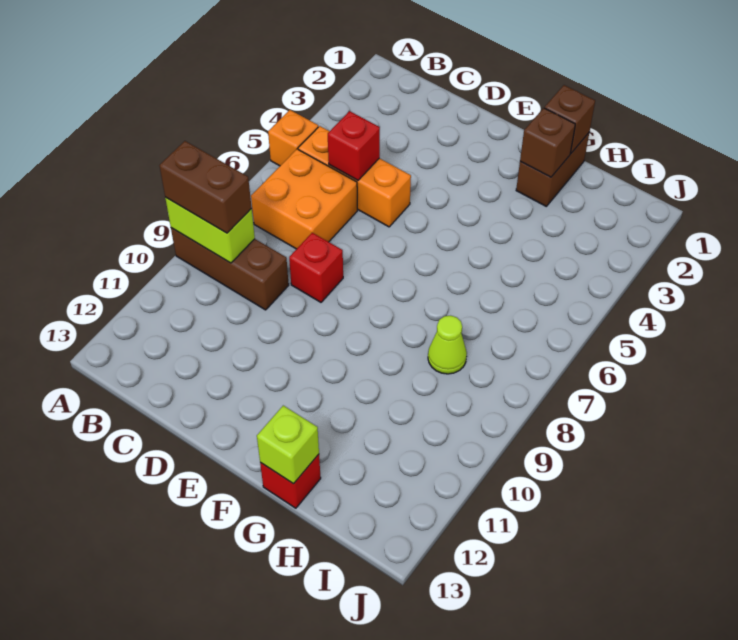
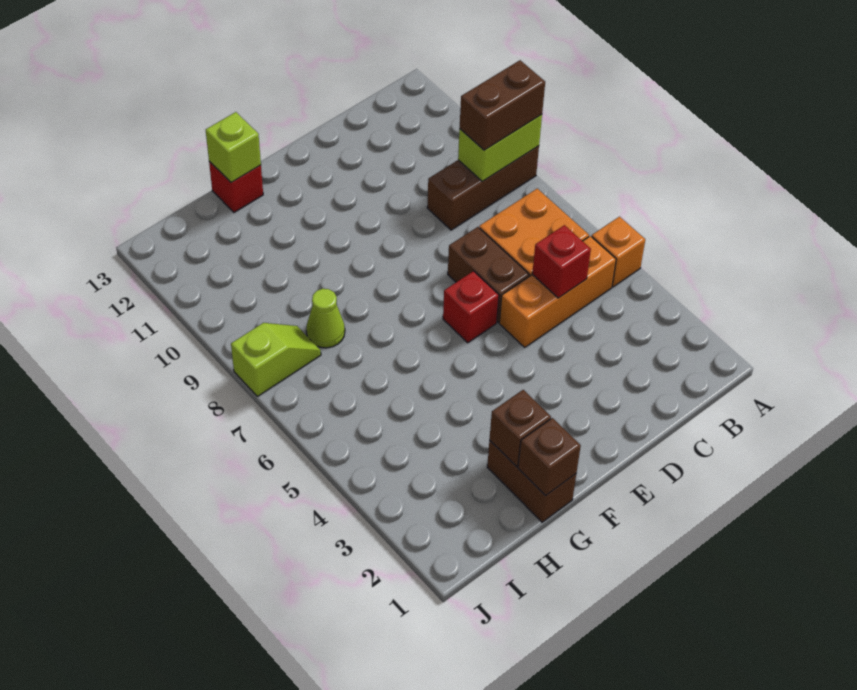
none -> brown brick D6:D7 level 1
red brick D8 level 1 -> red brick E6 level 1
none -> lime slope I8:J8 level 1 top J

